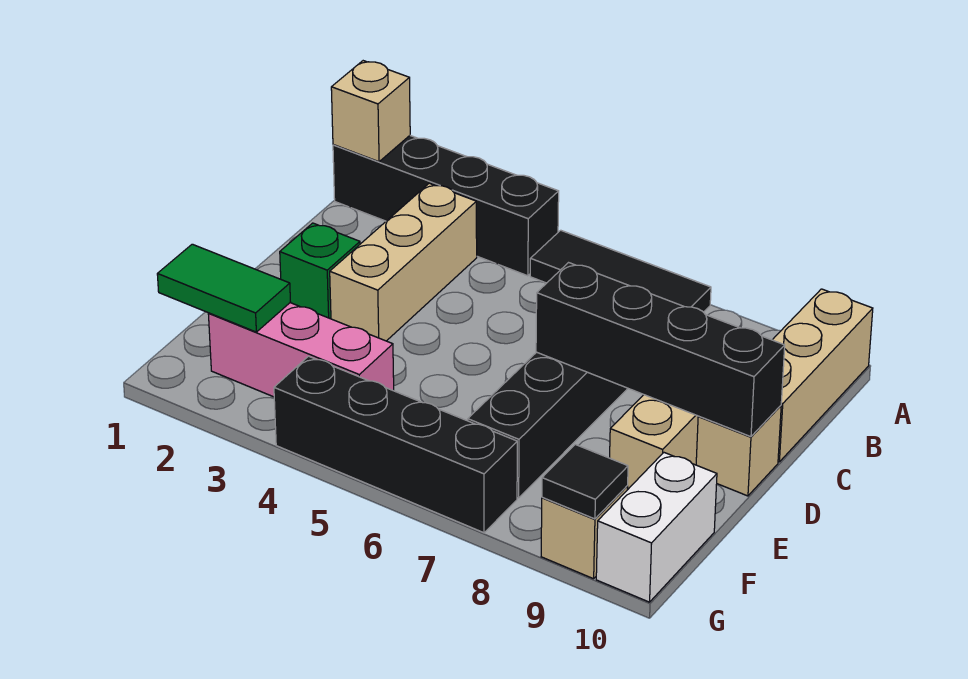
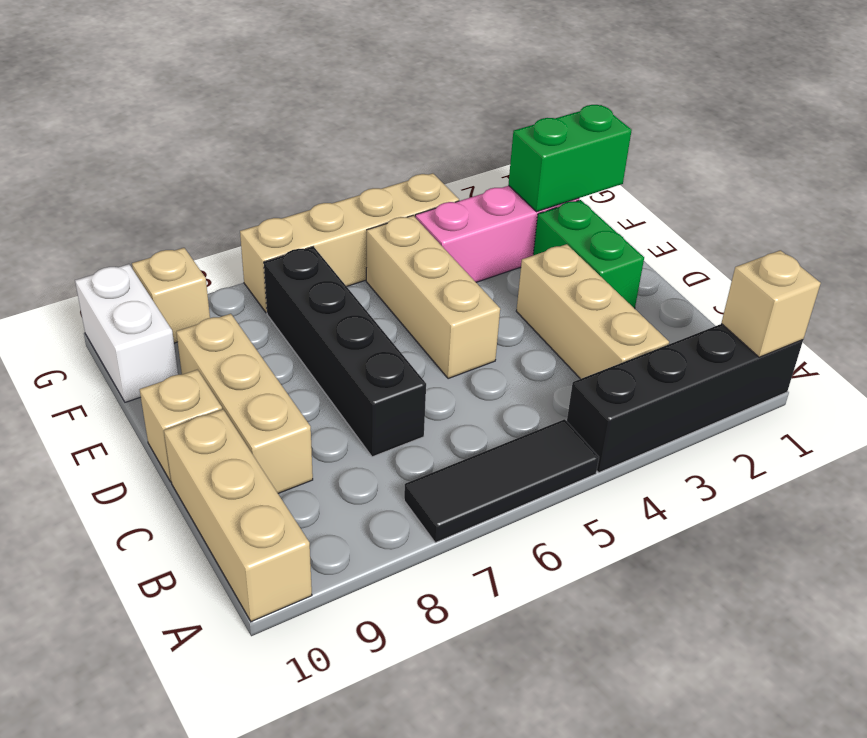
green brick D2 level 1 -> green brick D2:E2 level 1
none -> tan brick D5:F5 level 1
black brick D7:D10 level 2 -> none
green tile F1:F2 level 2 -> green brick F1:F2 level 2
black brick G4:G7 level 1 -> tan brick G4:G7 level 1
black tile G9 level 2 -> none

